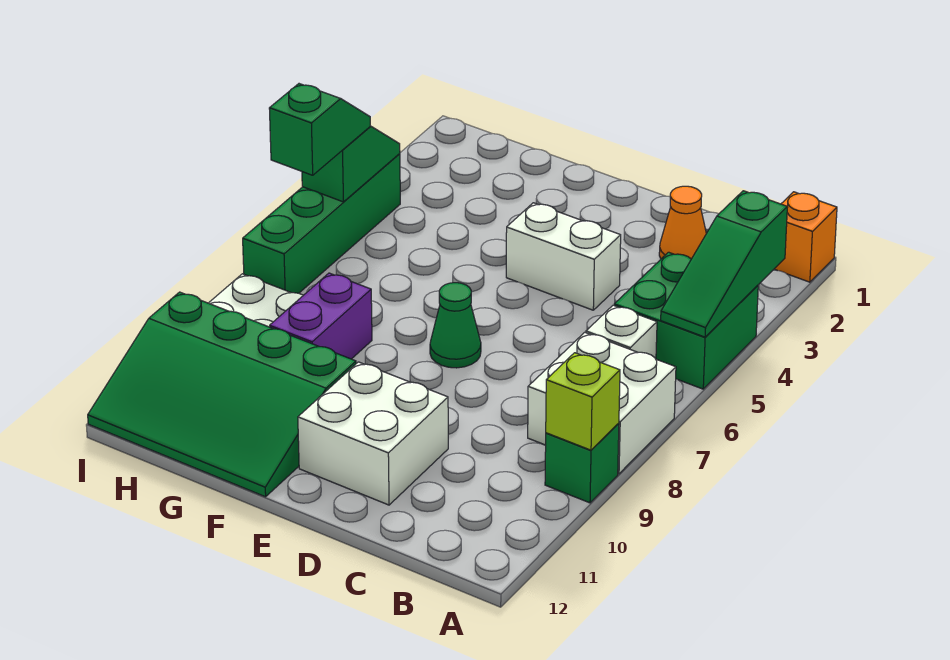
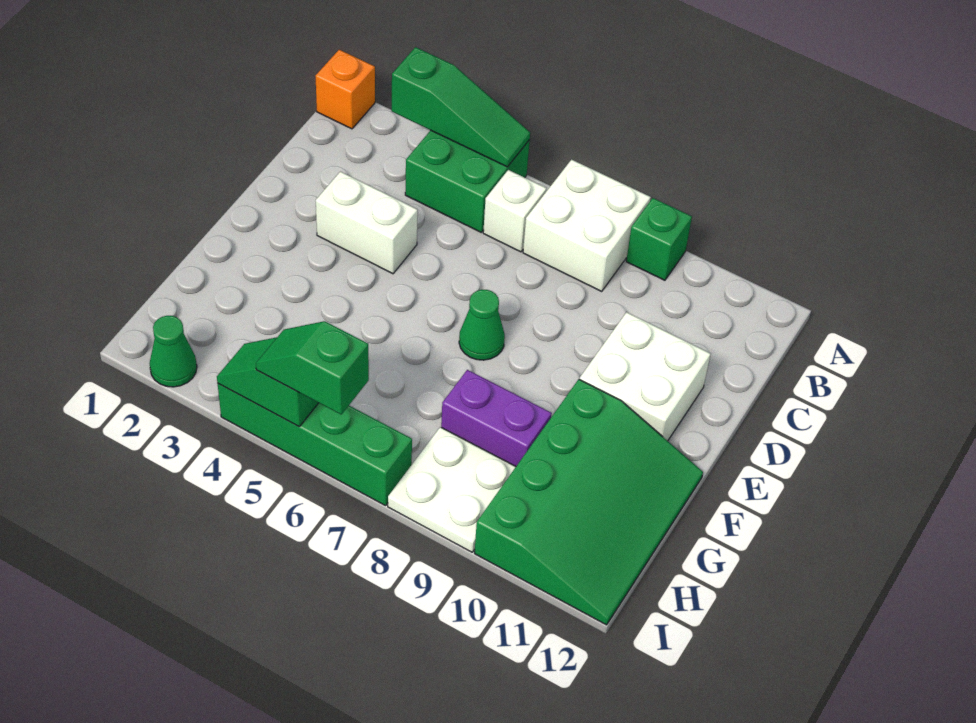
lime brick A9 level 2 -> none
orange cone C2 level 1 -> none
white brick D4:E4 level 1 -> white brick D3:D4 level 1
none -> green cone I2 level 1

